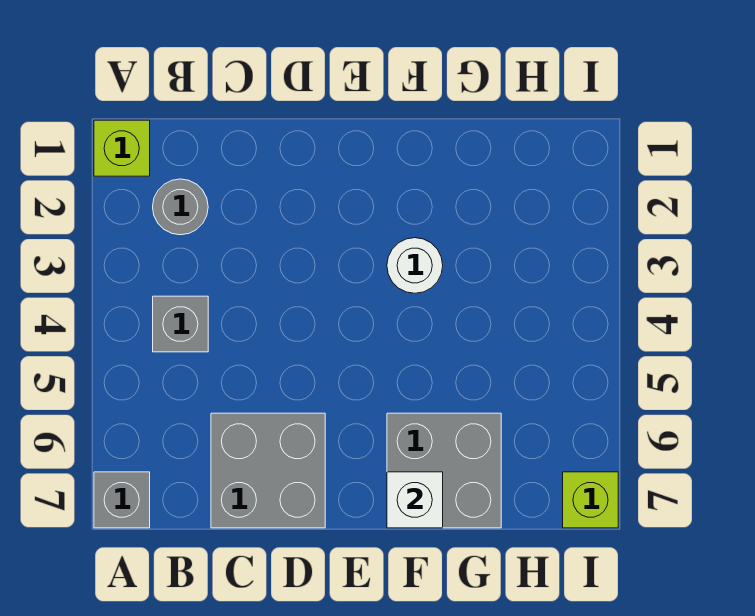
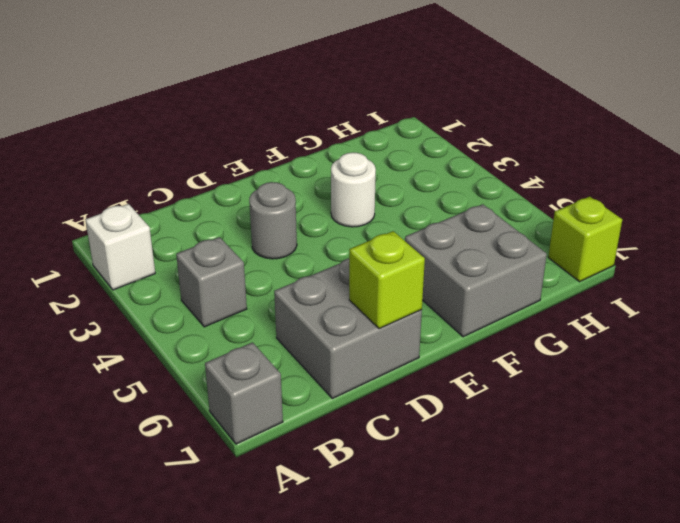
lime brick A1 level 1 -> lime brick D7 level 2
grey round brick B2 level 1 -> grey round brick D3 level 1
white brick F7 level 2 -> white brick A2 level 1

